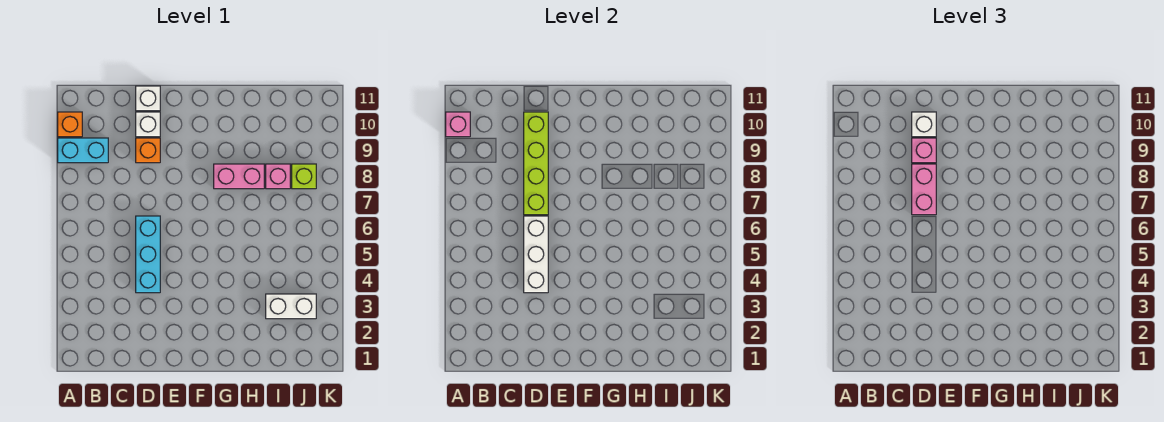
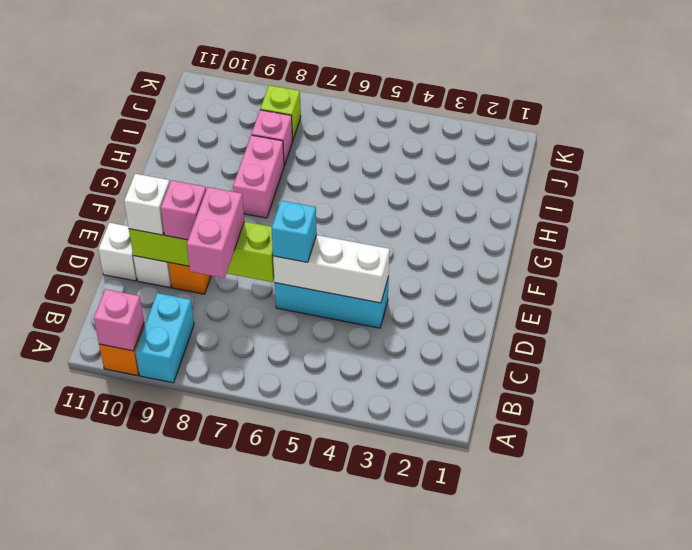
none -> cyan brick D6 level 3
pink brick D7:D8 level 3 -> pink brick C8:D8 level 3
white brick I3:J3 level 1 -> none

